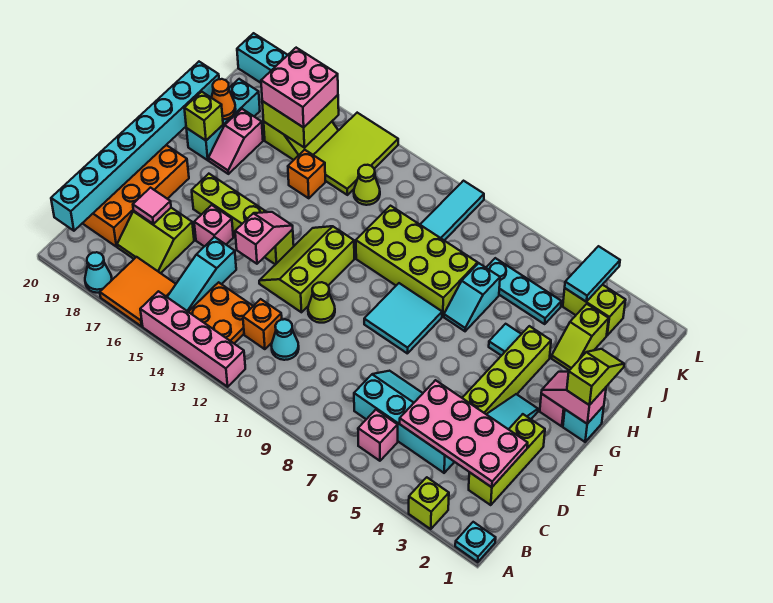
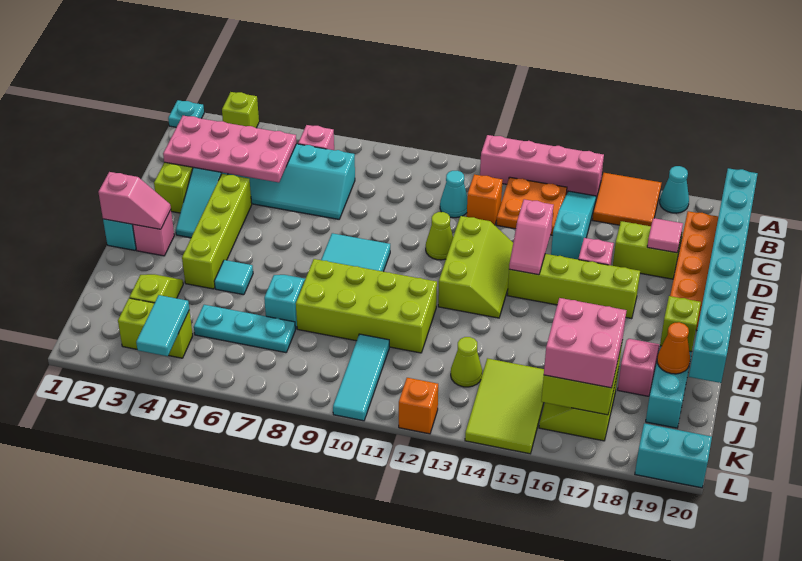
lime slope G1:H1 level 3 top G -> none
orange brick I15 level 1 -> orange brick L12 level 1

